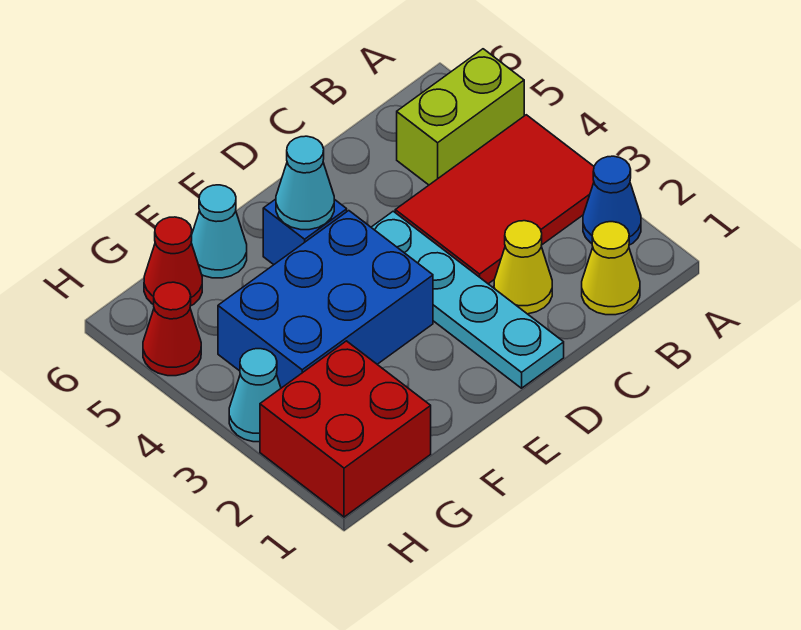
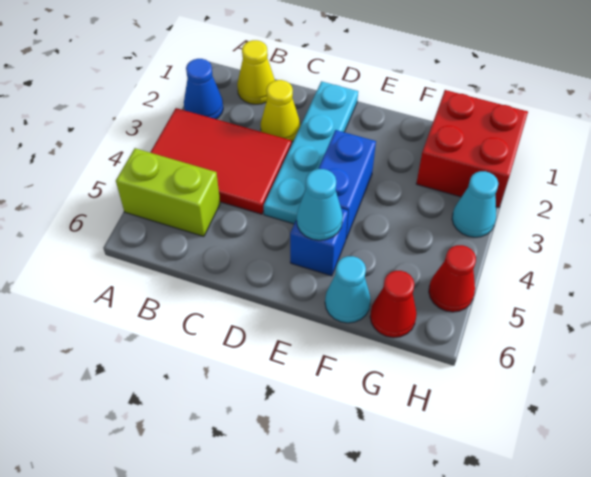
blue brick E3:G4 level 1 -> blue brick E3:E4 level 1

